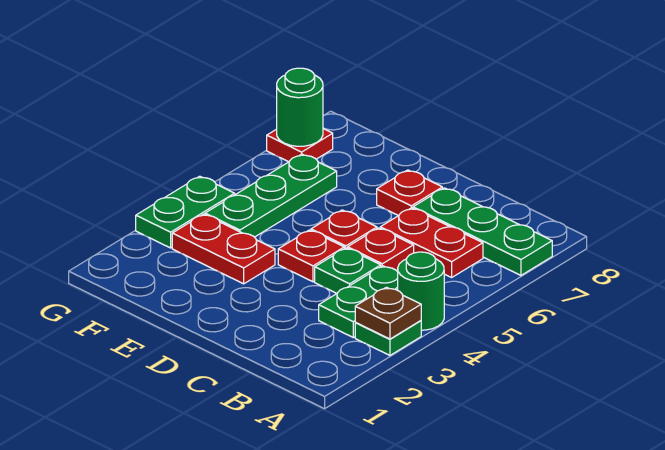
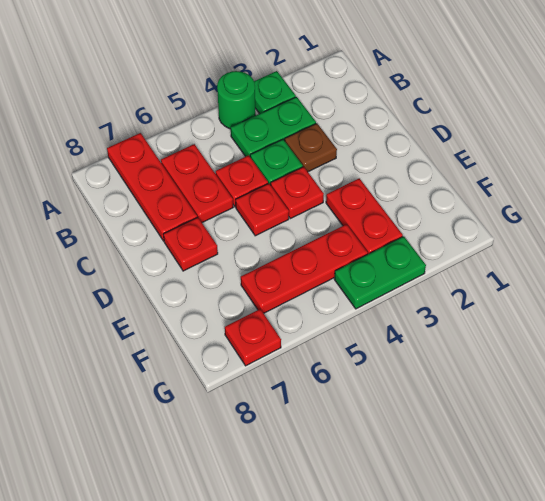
brown plate A3 level 2 -> brown plate C3 level 1
green plate A7:C7 level 1 -> red plate A7:C7 level 1
green plate F4:F6 level 1 -> red plate F4:F6 level 1
green round brick G7 level 2 -> none

